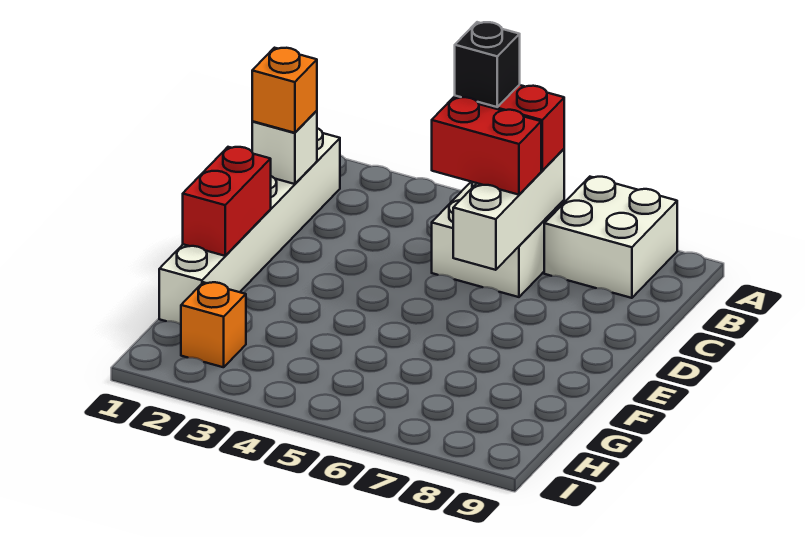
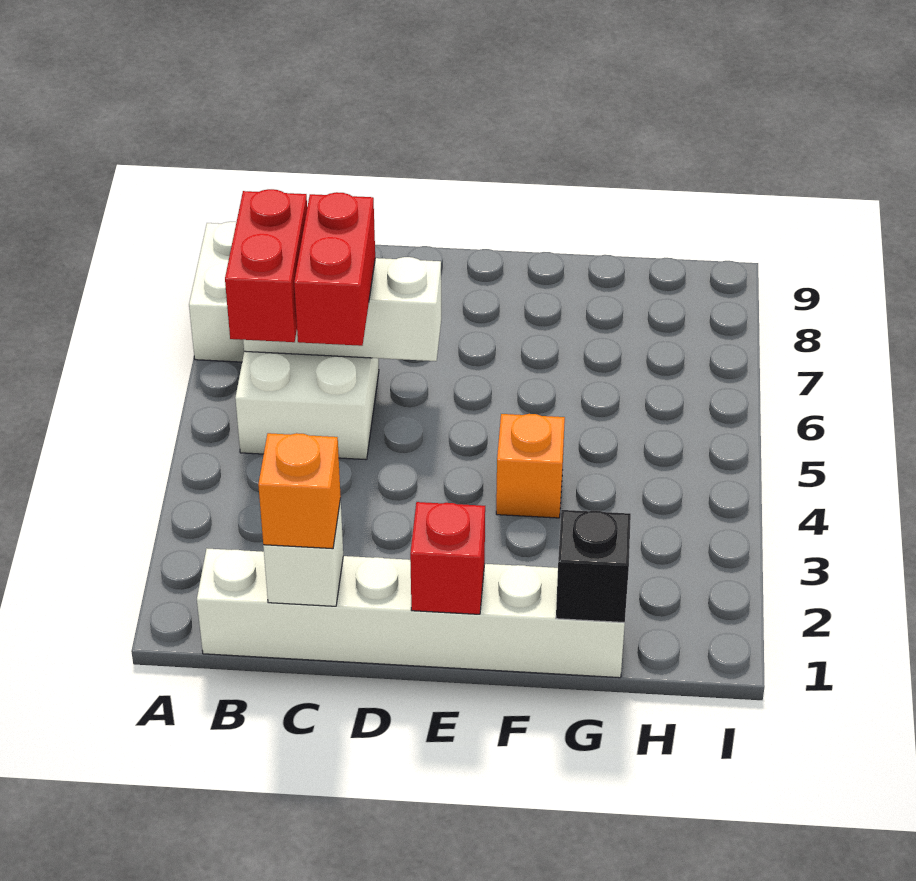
black brick B5 level 4 -> black brick G1 level 2
red brick E1:F1 level 2 -> red brick E1 level 2
orange brick H2 level 1 -> orange brick F4 level 1

